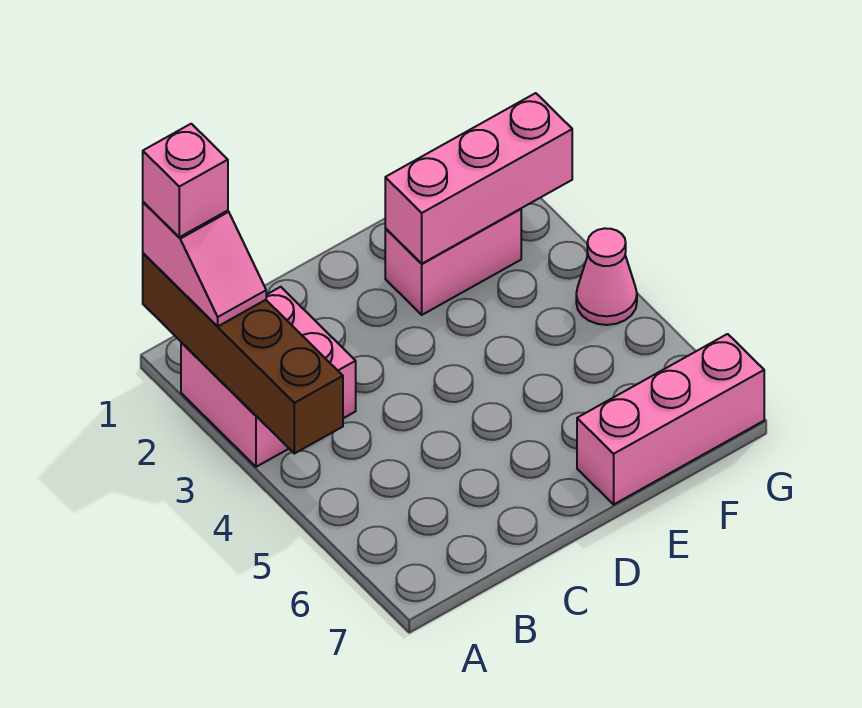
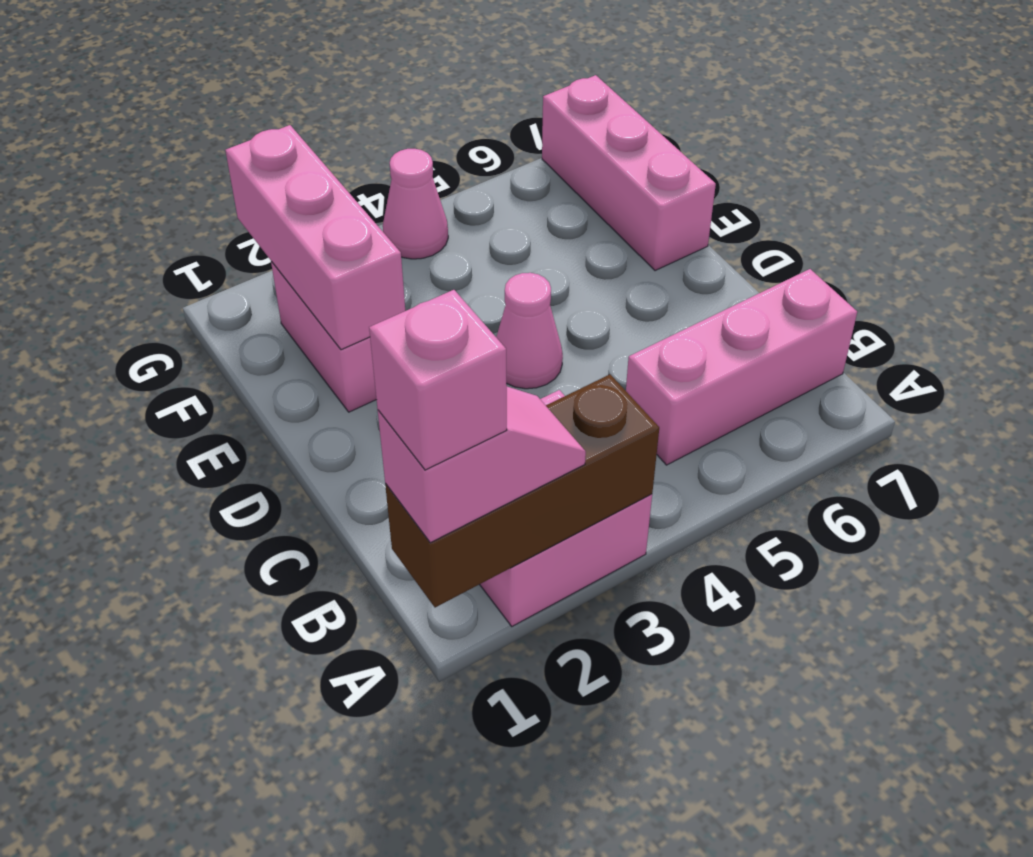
brown brick A1:A4 level 2 -> brown brick A1:A3 level 2
none -> pink brick B5:B7 level 1
none -> pink cone D4 level 1

